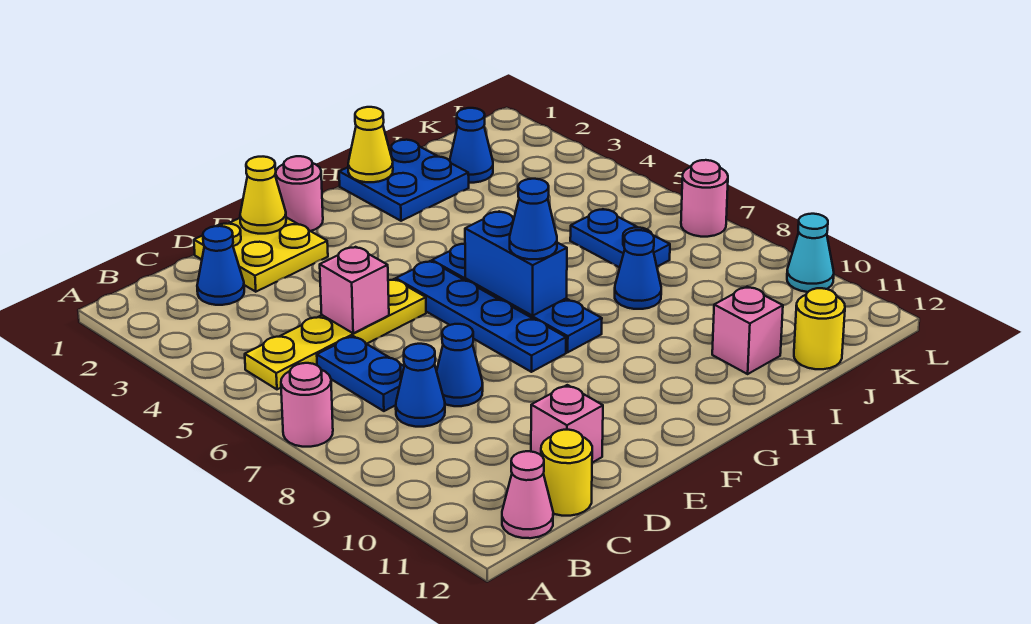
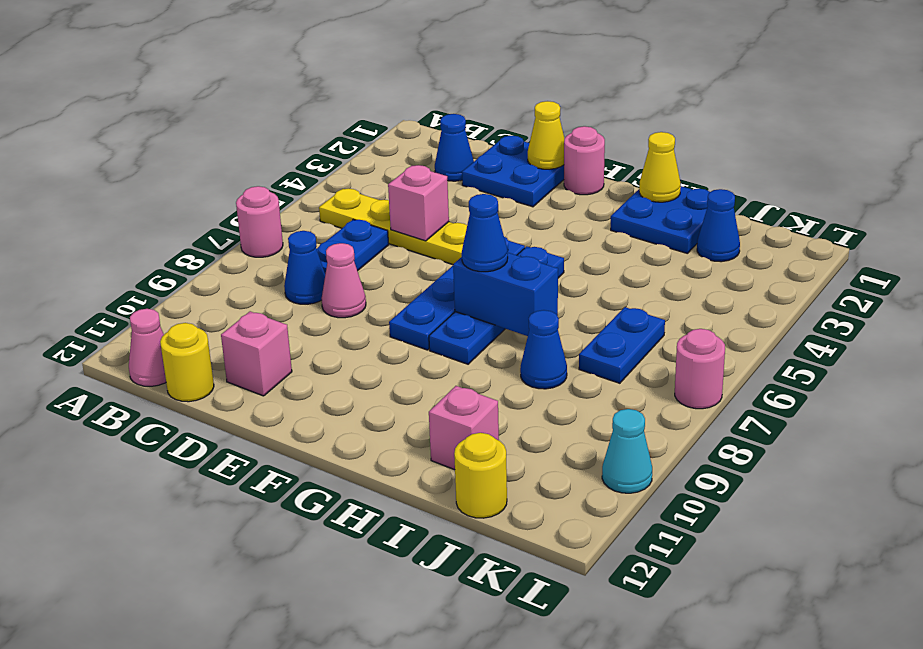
yellow plate D1:E2 level 1 -> blue plate D1:E2 level 1
blue cone D8 level 1 -> pink cone D8 level 1
blue brick G6:G7 level 2 -> blue brick G7:H7 level 2

